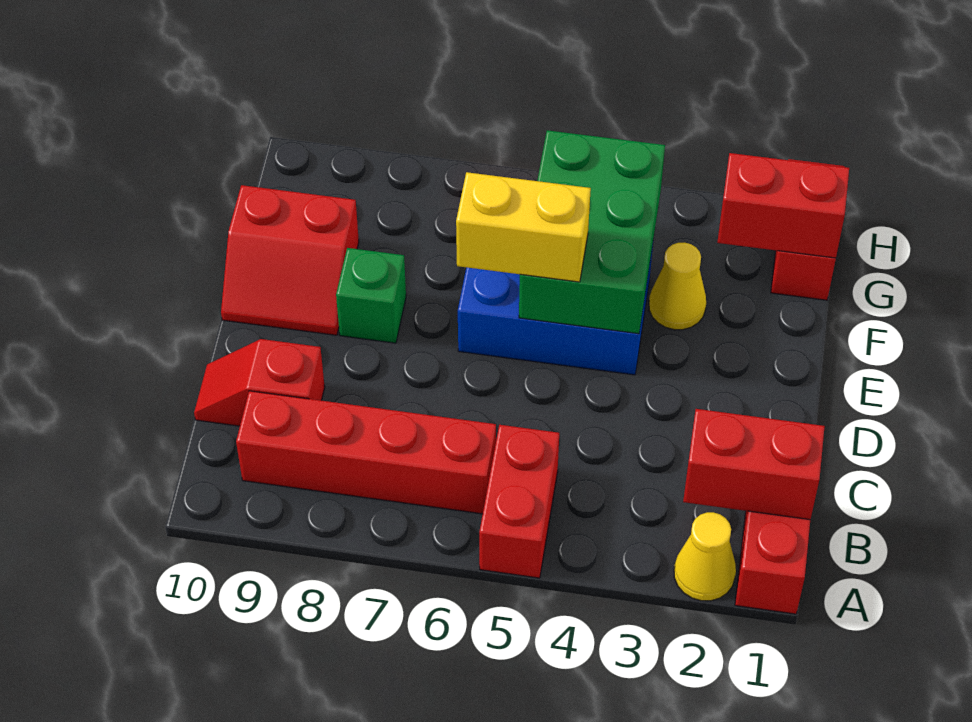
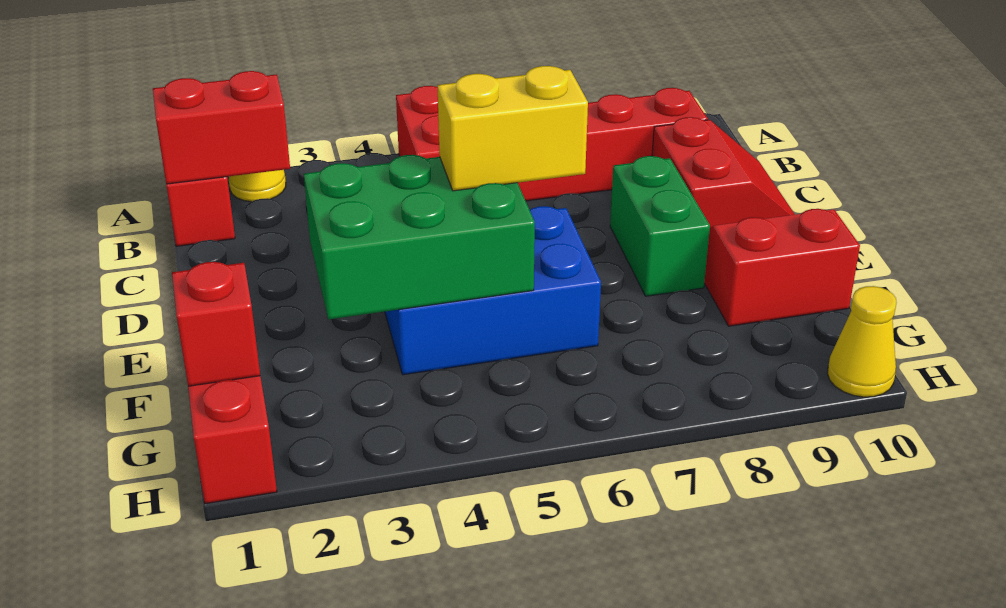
red slope C9:C10 level 1 top 9 -> red slope C9:D10 level 1 top 9
green brick E4:G5 level 2 -> green brick E3:F5 level 2
green brick E8 level 1 -> green brick D8:E8 level 1
yellow cone F3 level 1 -> yellow cone H10 level 1
red brick G1:G2 level 2 -> red brick G1 level 2

